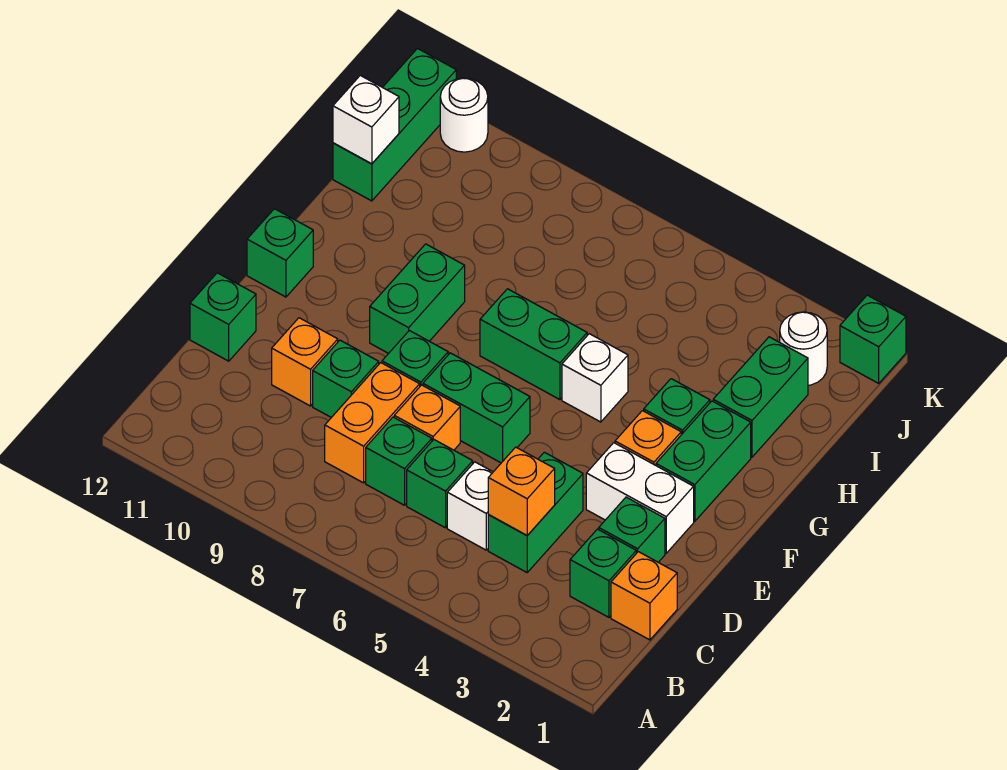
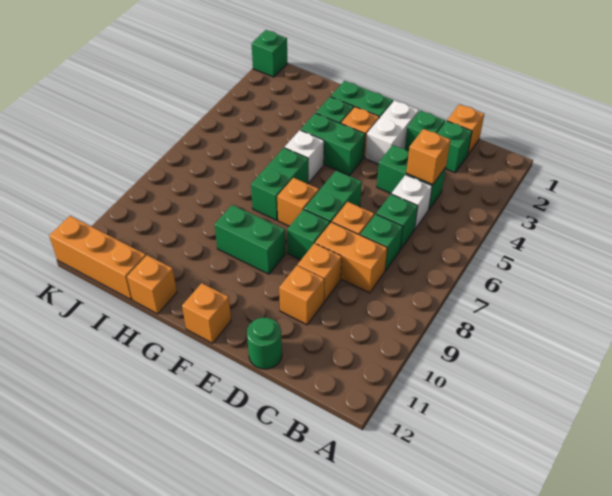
green brick D9 level 1 -> orange brick D9 level 1
green brick D12 level 1 -> green round brick D12 level 1
none -> orange brick F7 level 1
green brick F12 level 1 -> orange brick F12 level 1
green brick H2:I2 level 1 -> green brick F4:G4 level 1
none -> orange brick H12 level 1
green brick I12:K12 level 1 -> orange brick I12:K12 level 1
white brick I12 level 2 -> none
white round brick J2 level 1 -> none
white round brick K11 level 1 -> none

